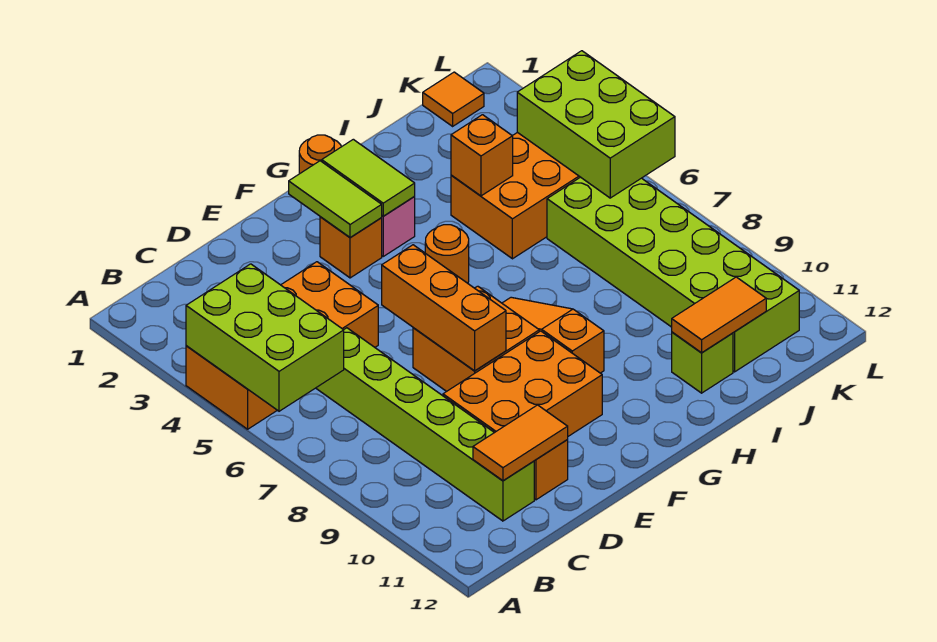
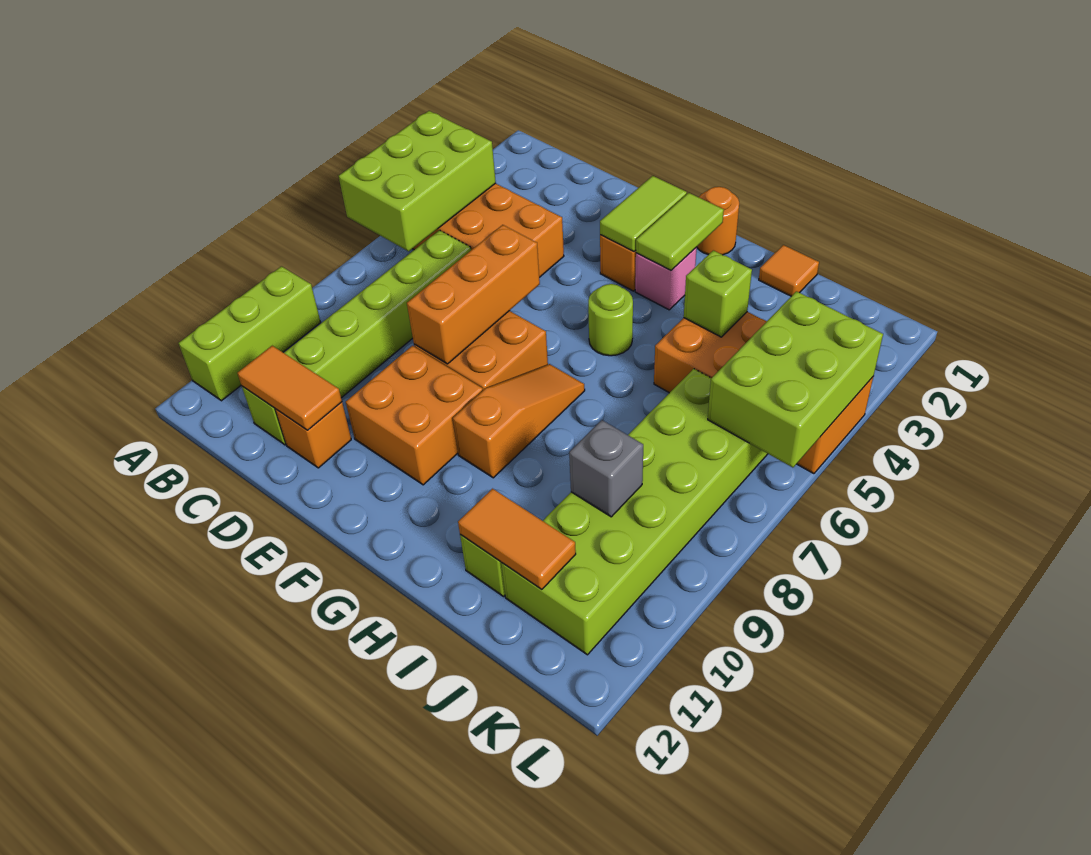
none -> lime brick A9:A11 level 1
orange brick D9:F10 level 1 -> orange brick E9:F10 level 1
orange round brick G5 level 1 -> lime round brick G5 level 1
orange brick I4 level 2 -> lime brick I4 level 2
none -> grey brick J9 level 2
orange tile K1 level 1 -> orange tile I1 level 1

